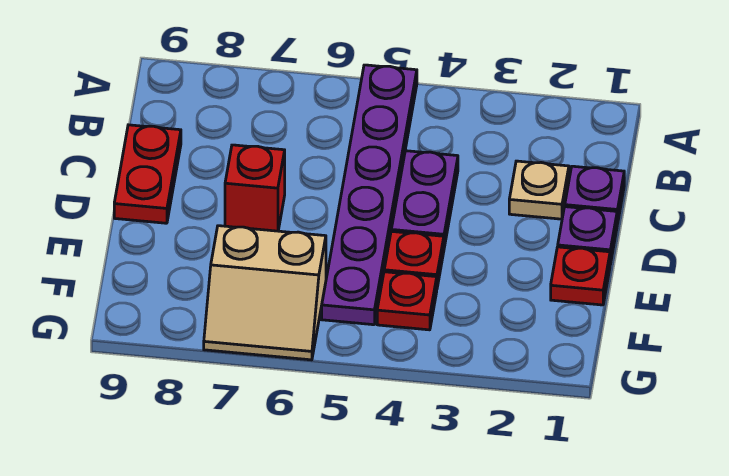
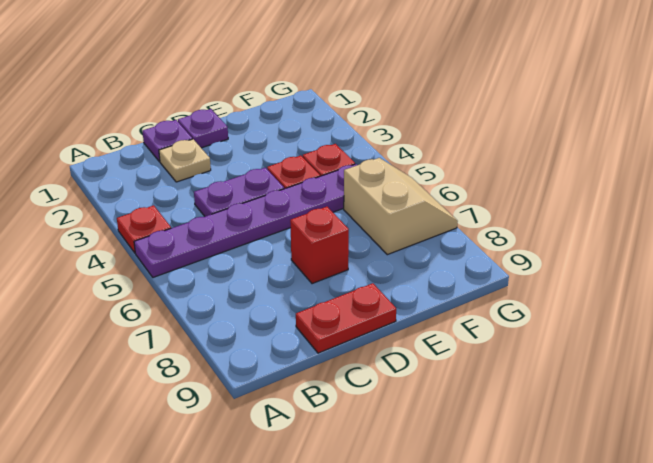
red plate E1 level 1 -> red plate A4 level 1

